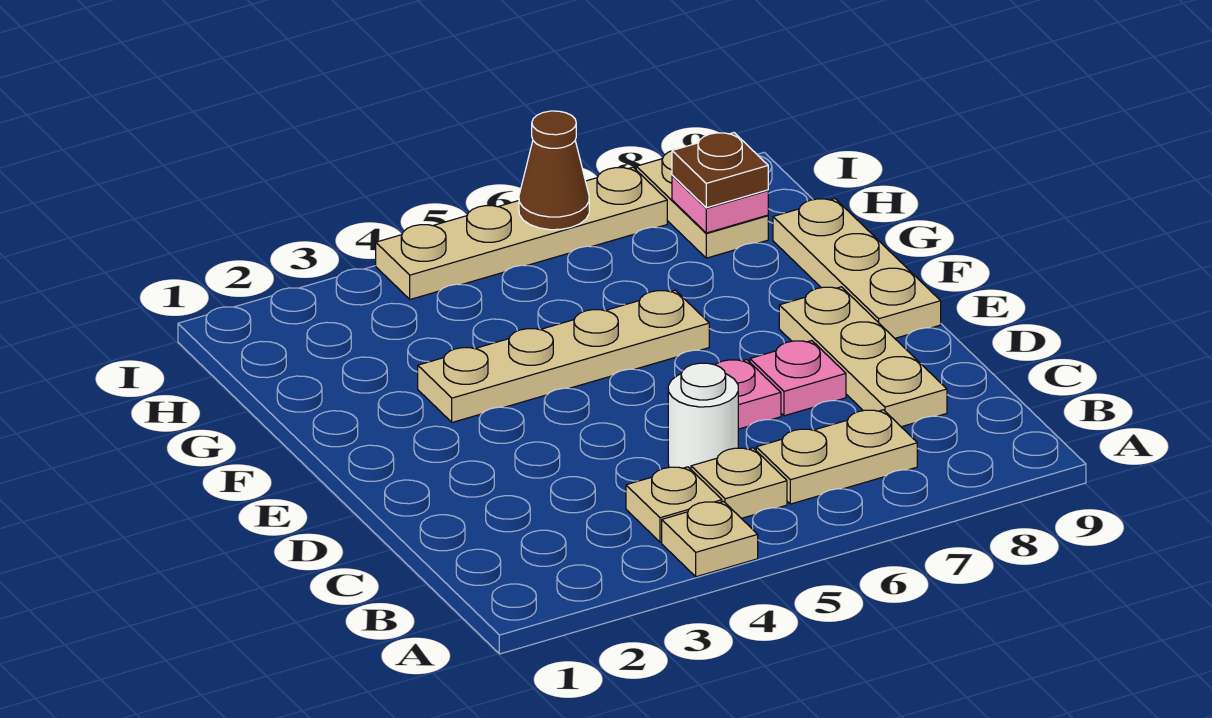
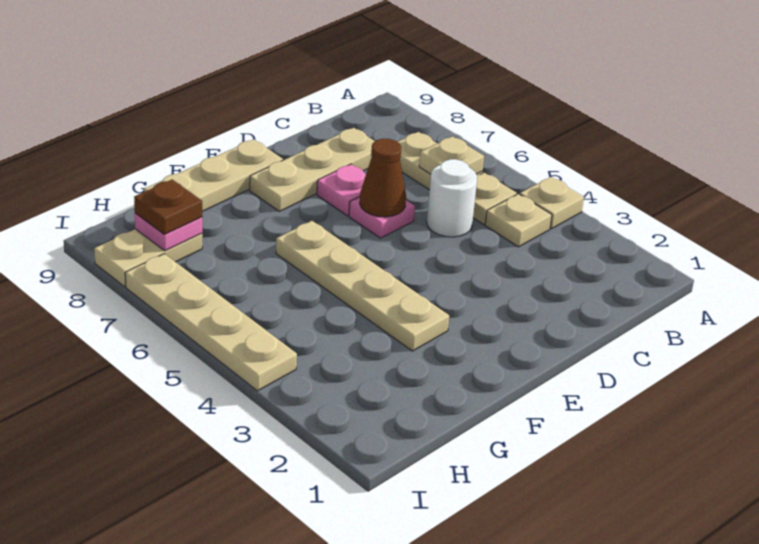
none -> tan plate B6 level 2
brown cone I6 level 2 -> brown cone D6 level 2

